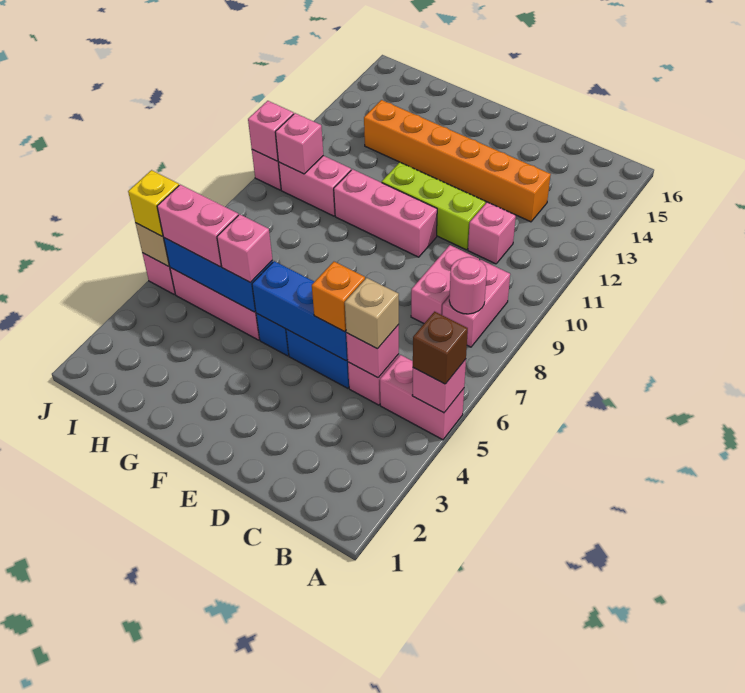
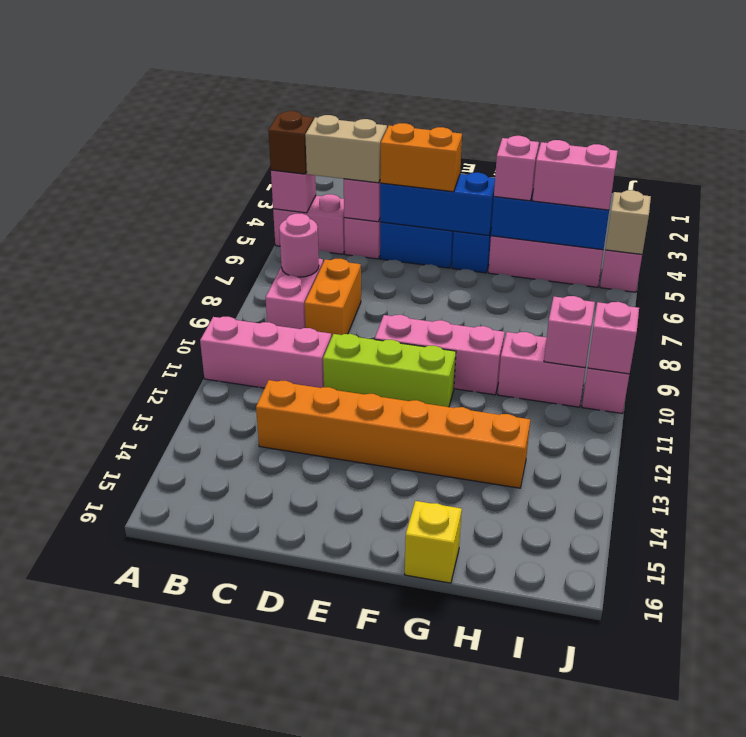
tan brick C5 level 3 -> tan brick B5:C5 level 3
pink brick C8:C9 level 1 -> orange brick C8:C9 level 1
pink brick C11 level 1 -> pink brick A11:C11 level 1
orange brick D5 level 3 -> orange brick D5:E5 level 3
yellow brick J5 level 3 -> yellow brick G16 level 1

